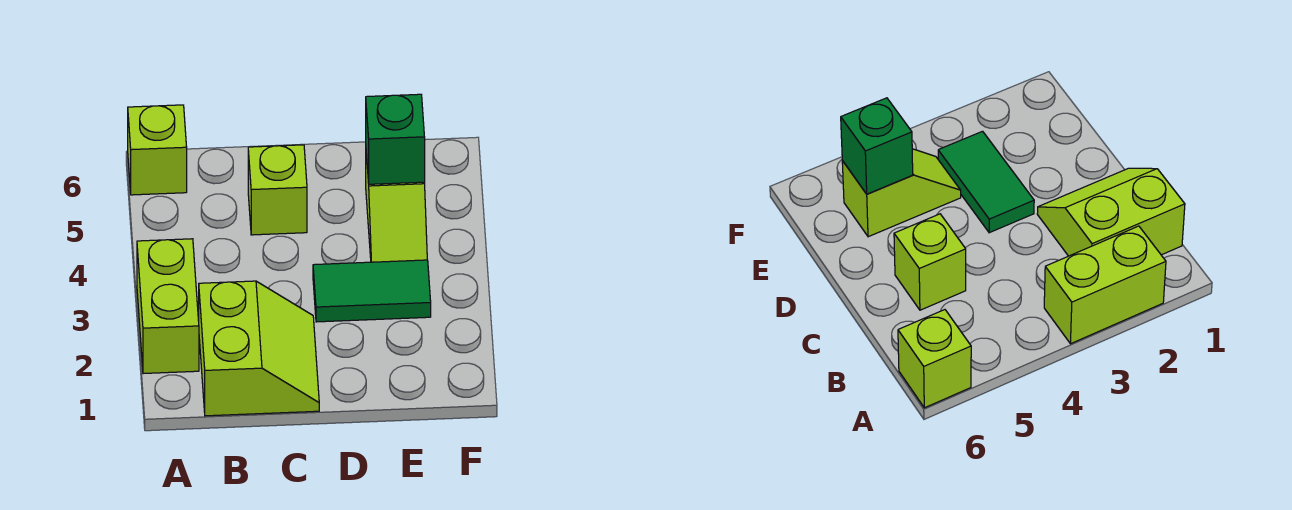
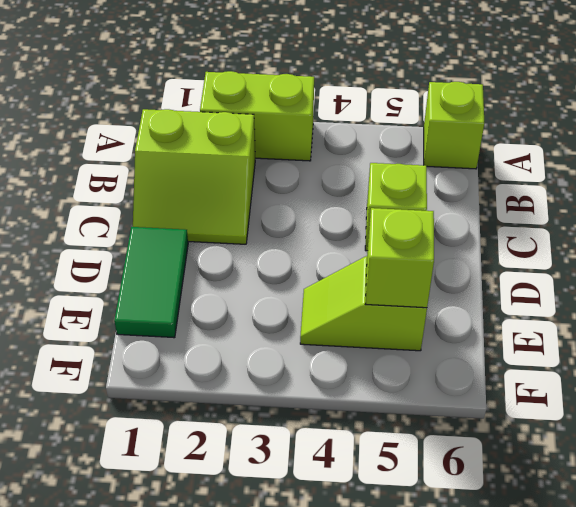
green tile D3:E3 level 1 -> green tile D1:E1 level 1
green brick E5 level 2 -> lime brick E5 level 2

